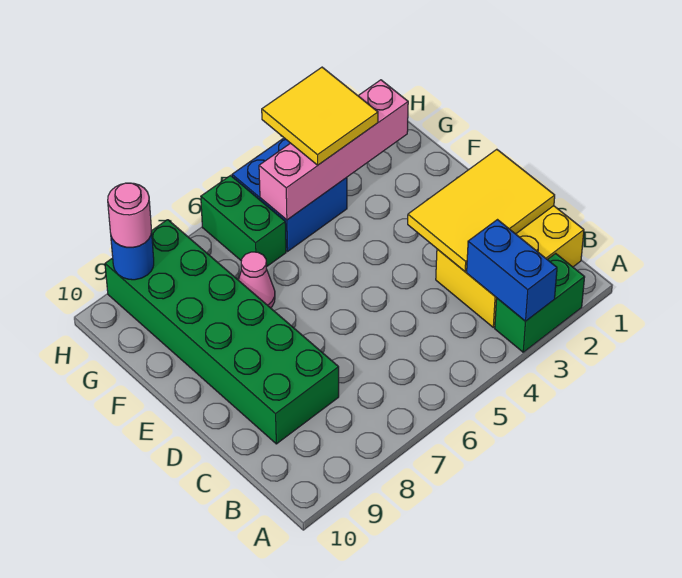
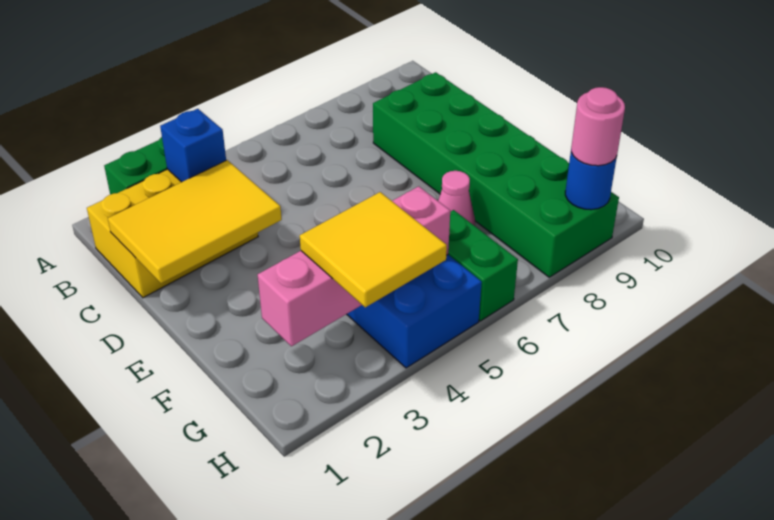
blue brick A3:B3 level 2 -> blue brick B3 level 2

